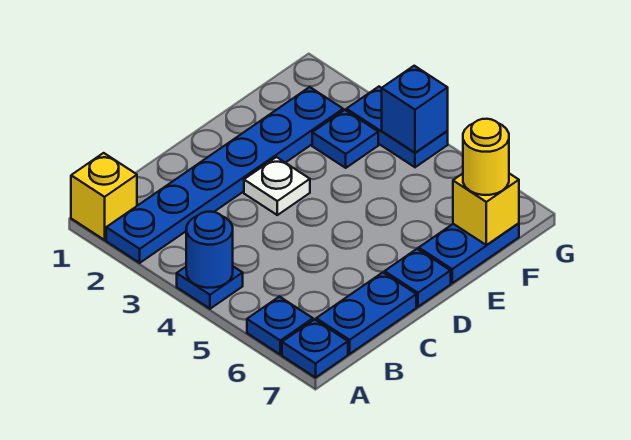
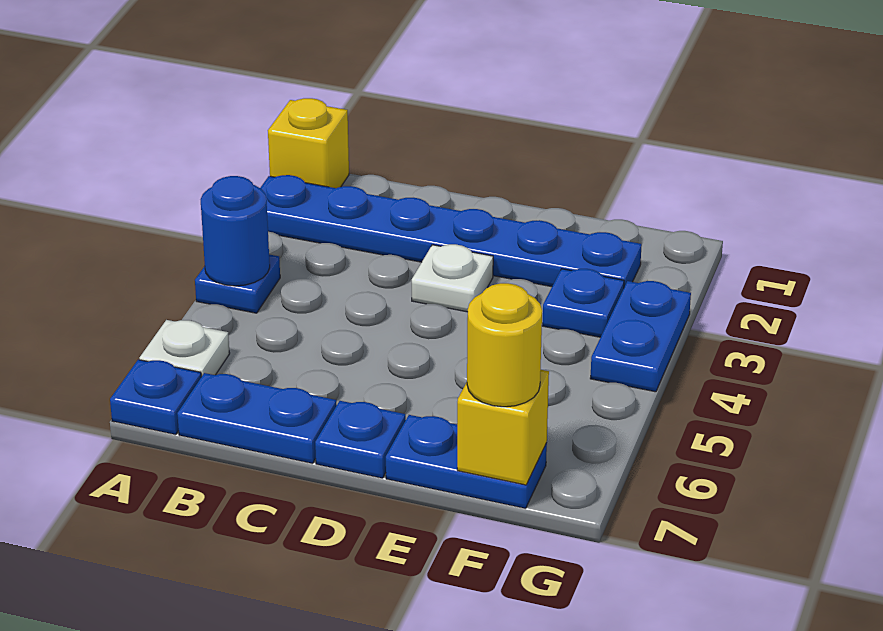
blue plate A6 level 1 -> white plate A6 level 1
blue brick G4 level 2 -> none

